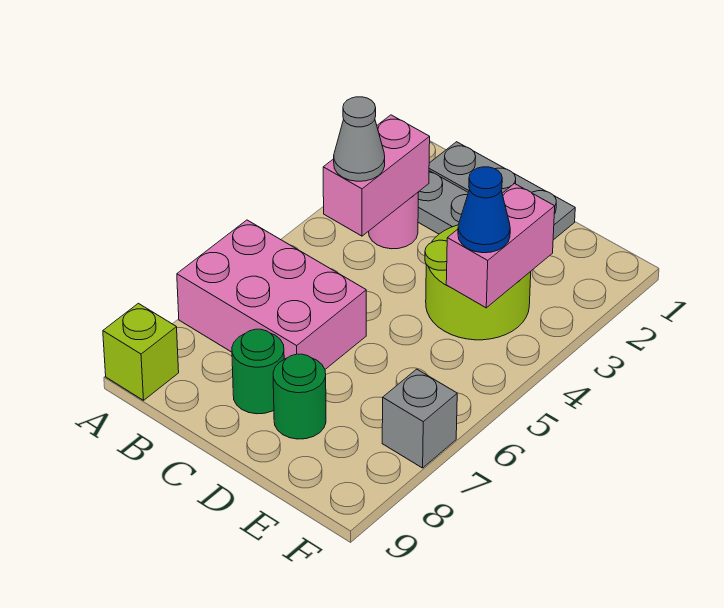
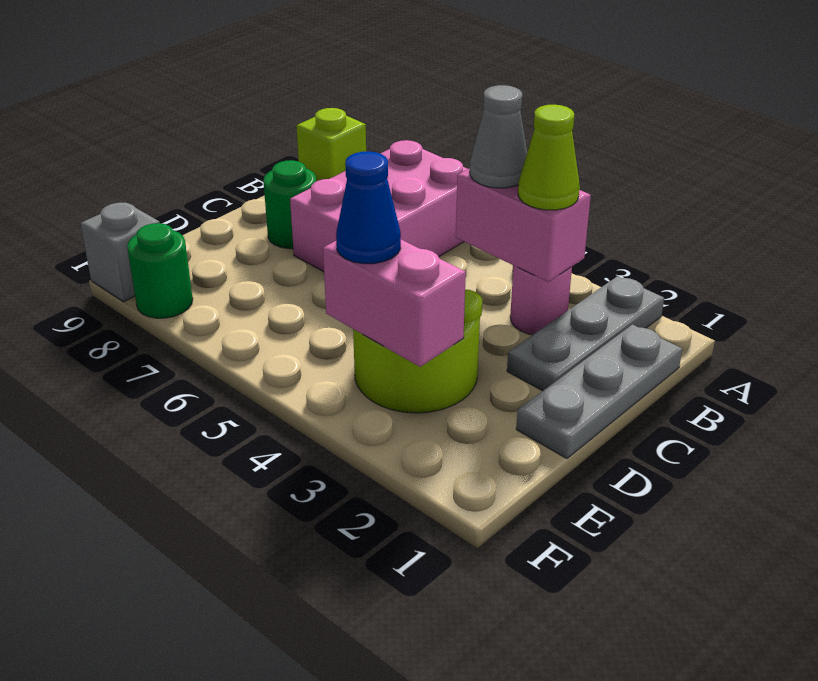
none -> lime cone B3 level 3
green round brick D8 level 1 -> green round brick F8 level 1
grey brick F7 level 1 -> grey brick F9 level 1

